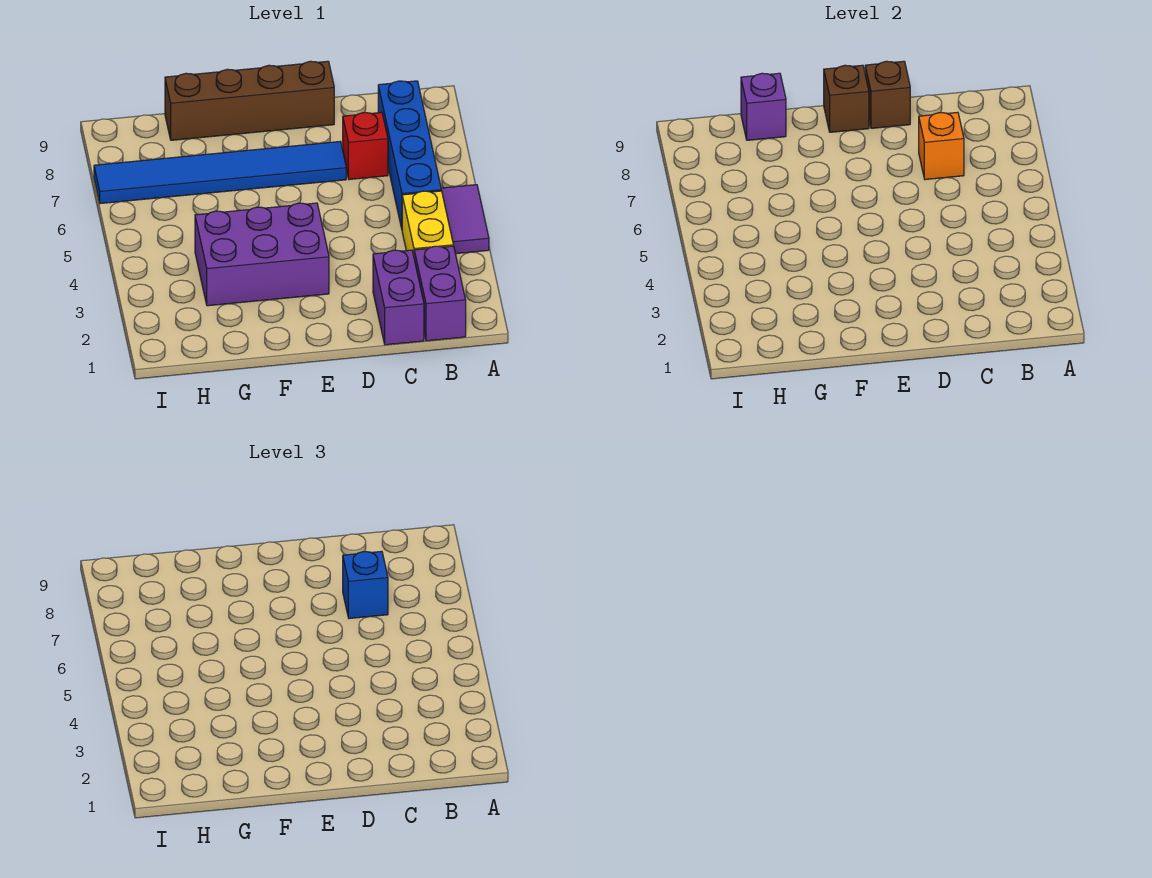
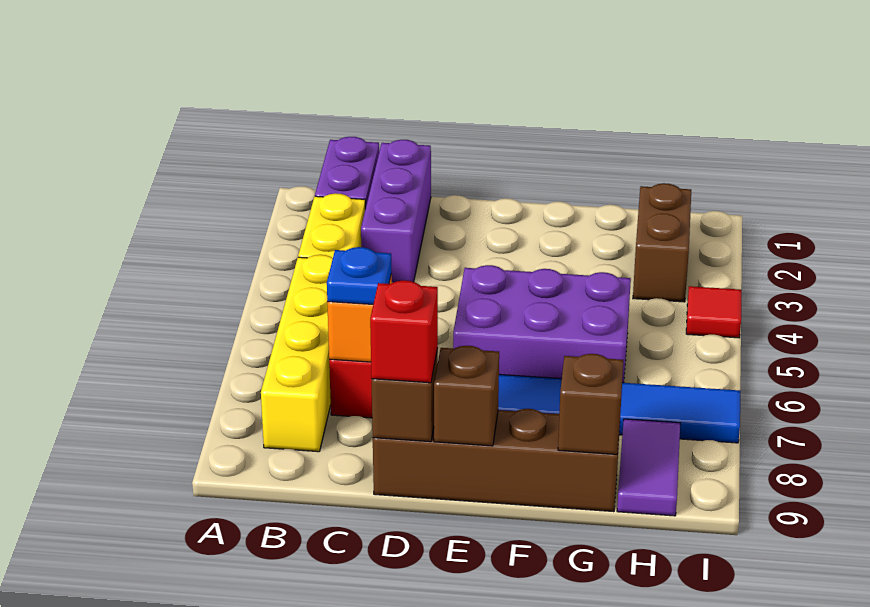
purple tile A4:A5 level 1 -> purple tile H8:H9 level 1
blue brick B5:B8 level 1 -> yellow brick B5:B8 level 1
purple brick C1:C2 level 1 -> purple brick C1:C3 level 1
blue brick C7 level 3 -> blue plate C7 level 3
none -> red brick D9 level 3
purple brick E3:G4 level 1 -> purple brick E5:G6 level 1
purple brick G9 level 2 -> brown brick G9 level 2
none -> brown brick H2:H3 level 1
none -> red tile I4 level 1

